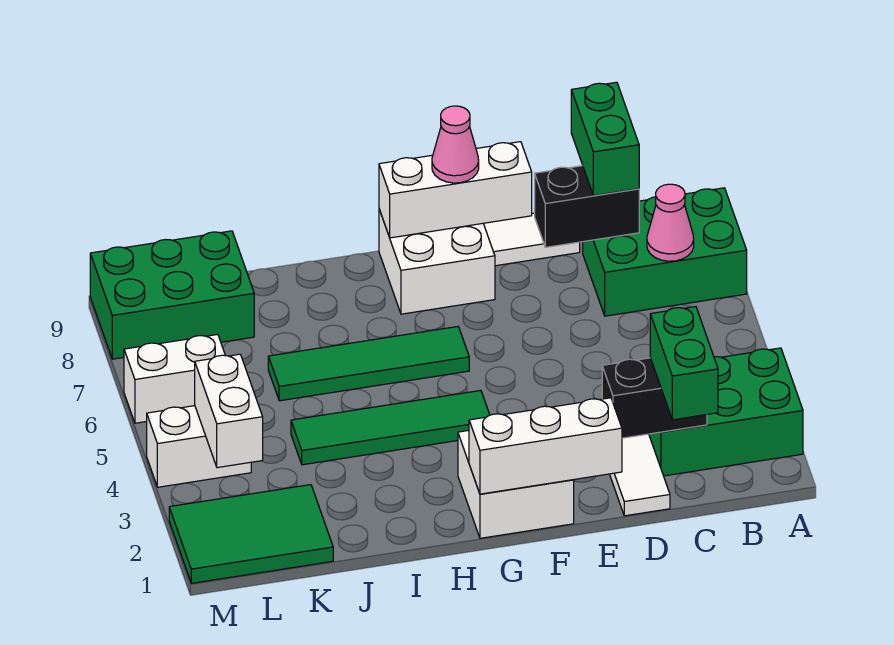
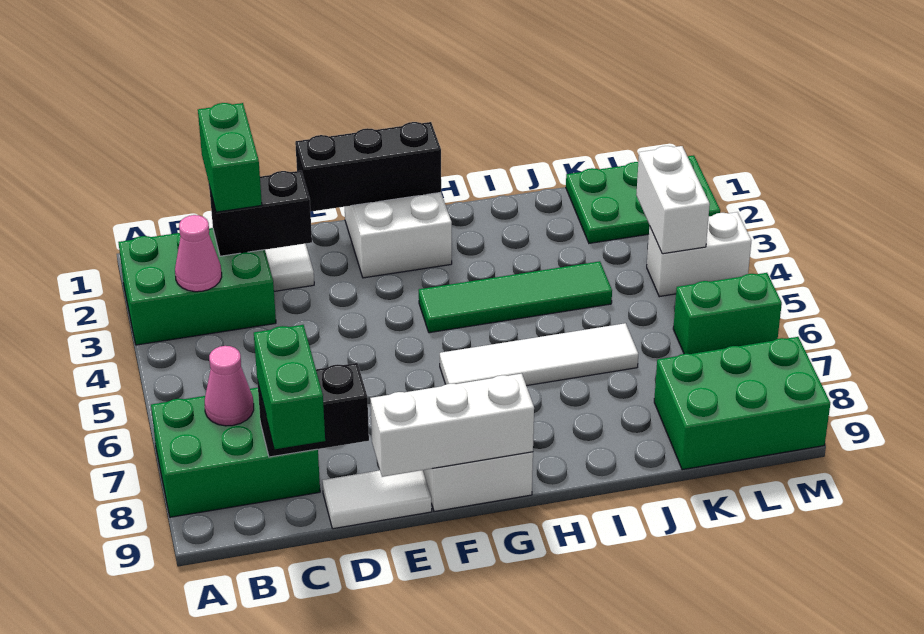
white brick E1:G1 level 2 -> black brick E1:G1 level 2
pink cone F9 level 3 -> pink cone B3 level 2
green tile G6:J6 level 1 -> white tile G6:J6 level 1
green tile K1:M2 level 1 -> green plate K1:M2 level 1
white brick L6:M6 level 1 -> green brick L6:M6 level 1

